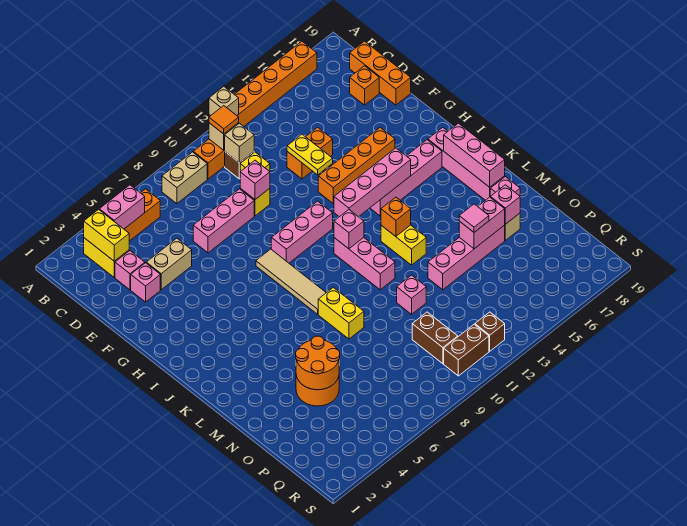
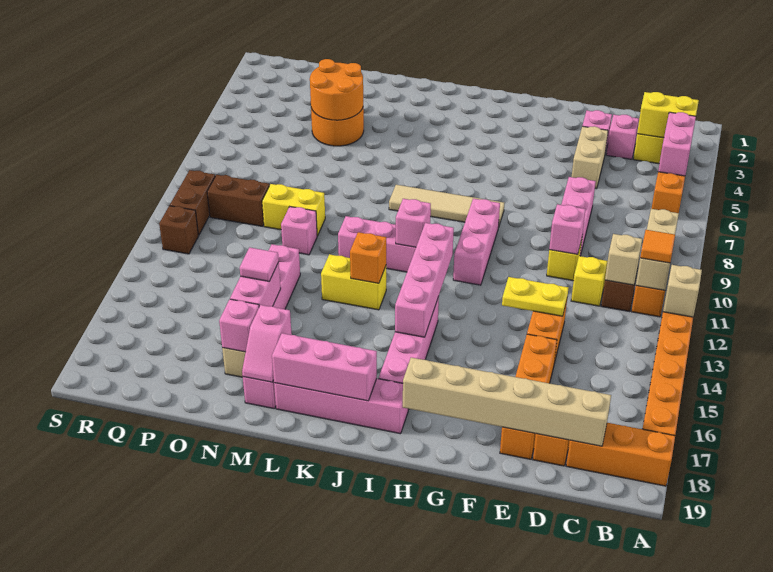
none -> tan brick C18:H18 level 2
orange brick C19:E19 level 1 -> orange brick A18:C18 level 1
orange brick G13:G16 level 1 -> orange brick E15:E18 level 1
yellow brick L8:M8 level 1 -> yellow brick N10:O10 level 1
none -> pink slope M17:M18 level 2 top 17

